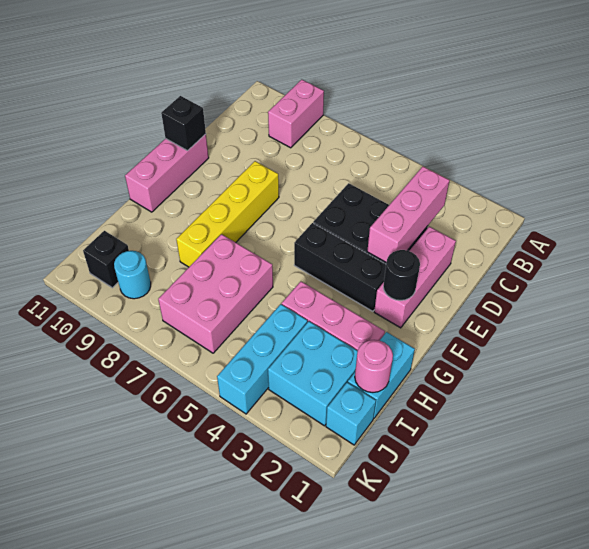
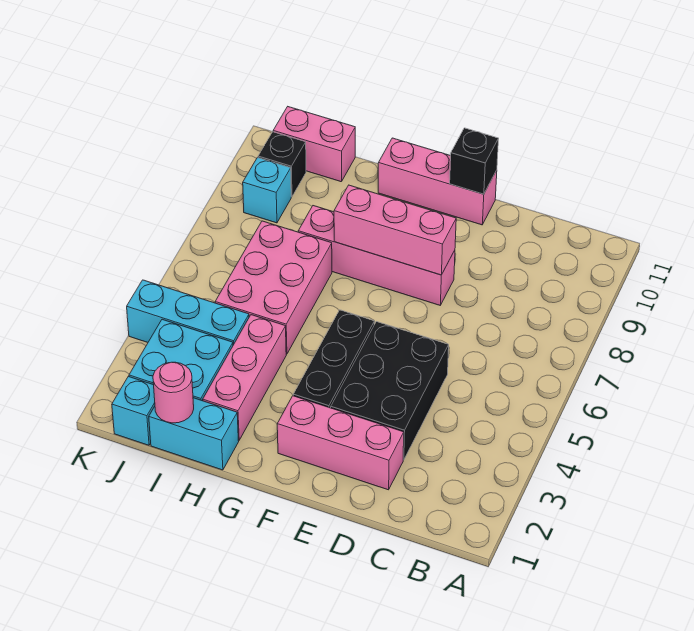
pink brick A9:B9 level 1 -> pink brick I11:J11 level 1
pink brick C3:E3 level 2 -> pink brick E8:G8 level 2
yellow brick E8:H8 level 1 -> pink brick E8:H8 level 1
black round brick F2 level 2 -> none
pink brick H6:J7 level 1 -> pink brick H5:I7 level 1
cyan round brick J9 level 1 -> cyan brick J9 level 1

